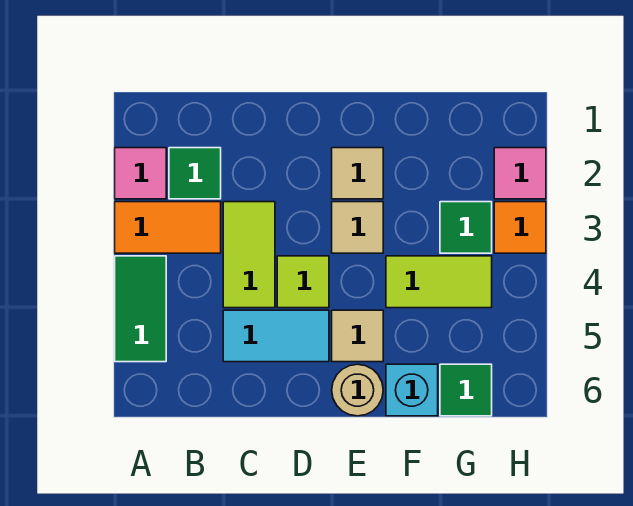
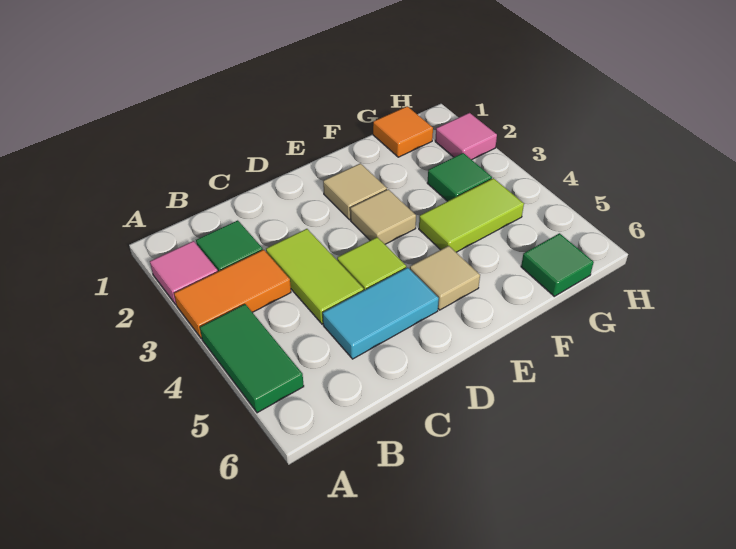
tan round brick E6 level 1 -> none
cyan brick F6 level 1 -> none
orange tile H3 level 1 -> orange tile G1 level 1

